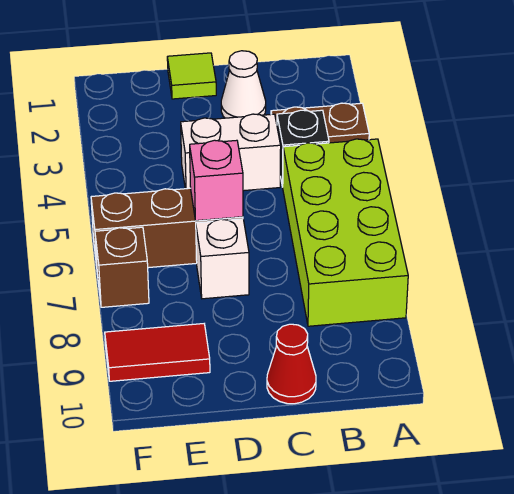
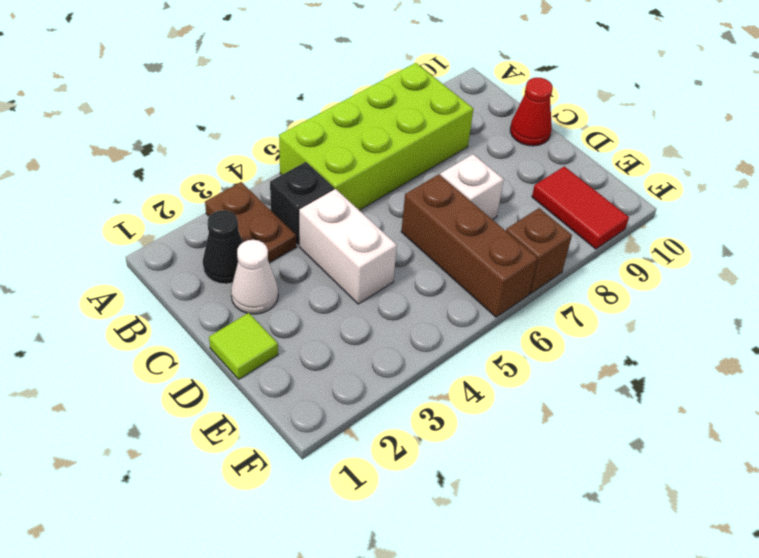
none -> black cone B2 level 1
pink brick D6 level 2 -> none

